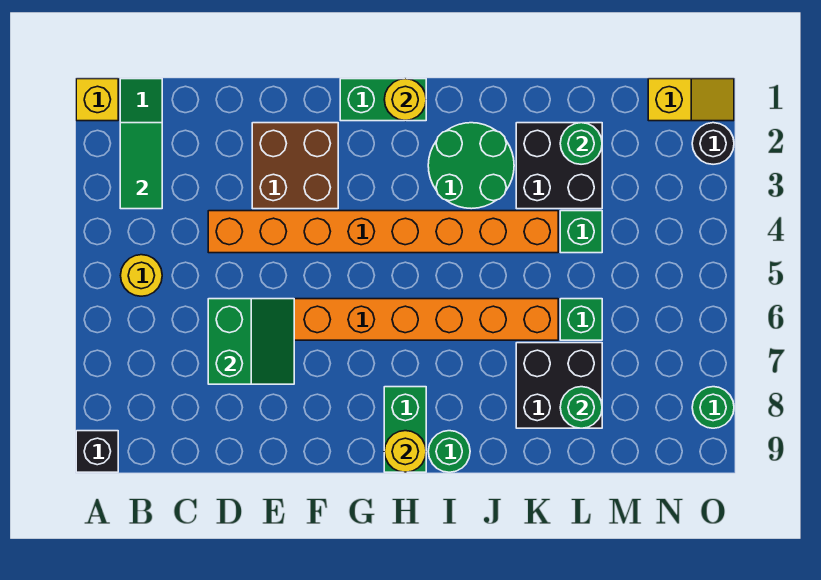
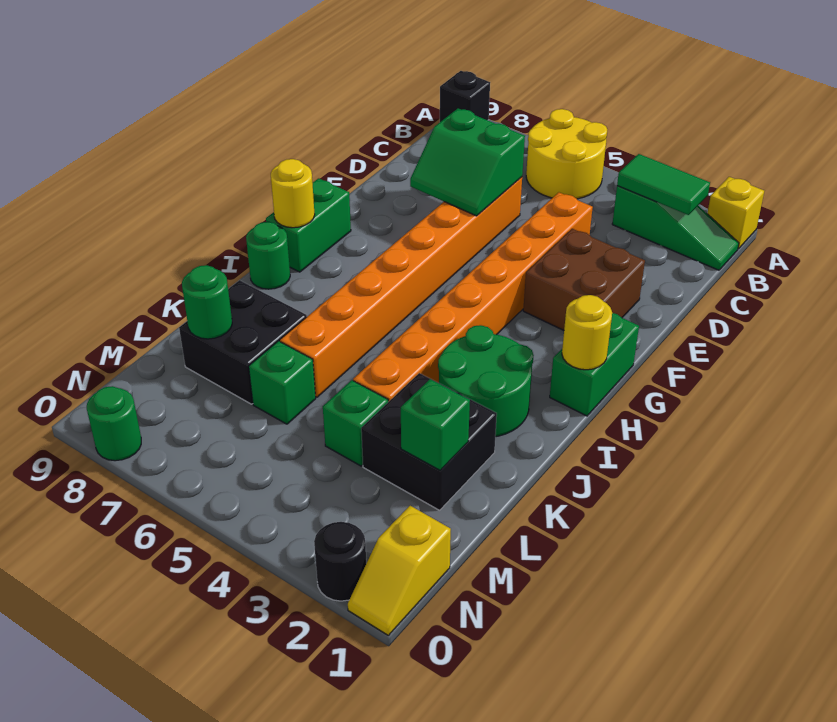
yellow round brick B5 level 1 -> yellow round brick A5:B6 level 1
green brick H8:H9 level 1 -> green brick G9:H9 level 1
green round brick L2 level 2 -> green brick L2 level 2

